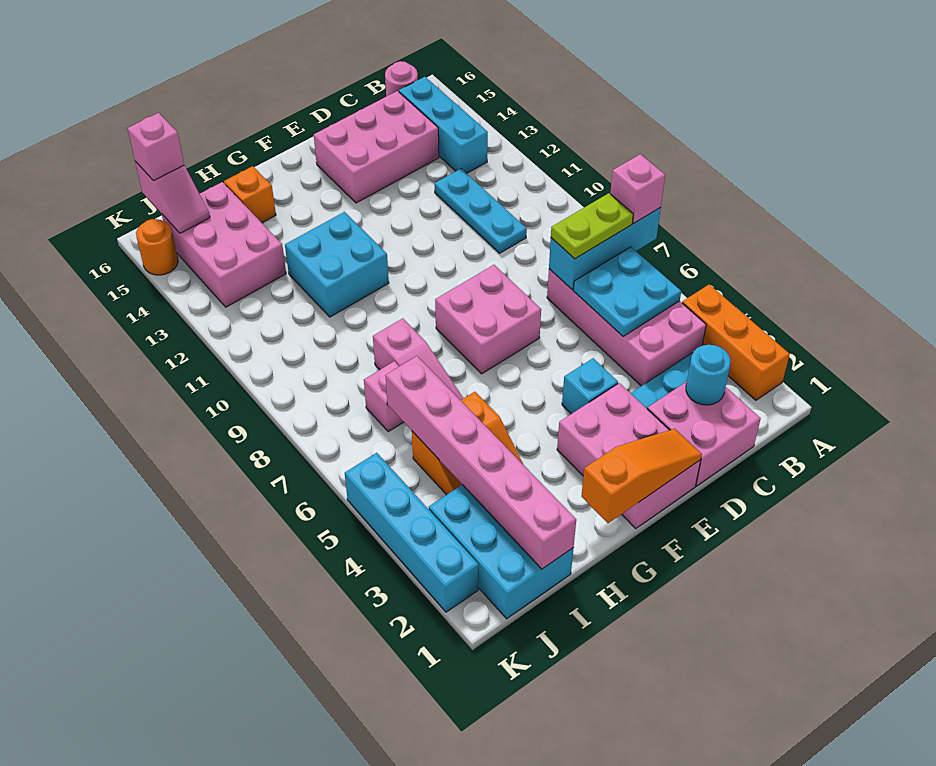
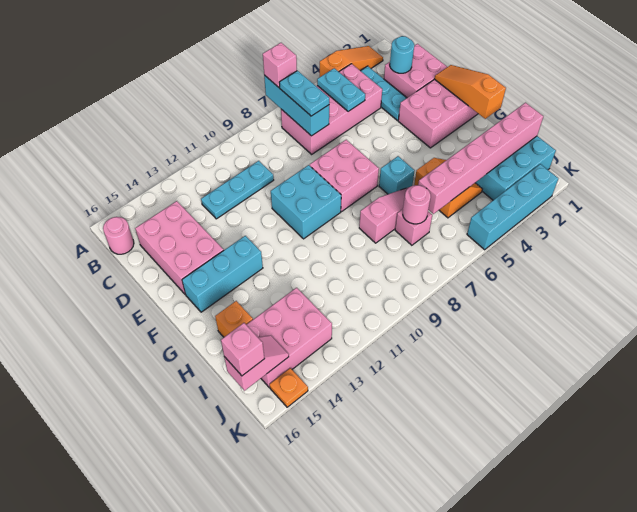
orange brick A2:A4 level 1 -> orange slope A2:A4 level 1 top 4
cyan plate B5:C6 level 2 -> cyan plate B5:C5 level 2
lime plate B7:C7 level 3 -> cyan plate B7:C7 level 3
cyan brick B13:B15 level 1 -> cyan brick F13:F15 level 1
cyan brick E4 level 1 -> cyan brick G6 level 1
cyan brick G11:H12 level 1 -> cyan brick E9:F10 level 1
none -> pink round brick I7 level 2
orange round brick K15 level 1 -> orange plate K15 level 1

